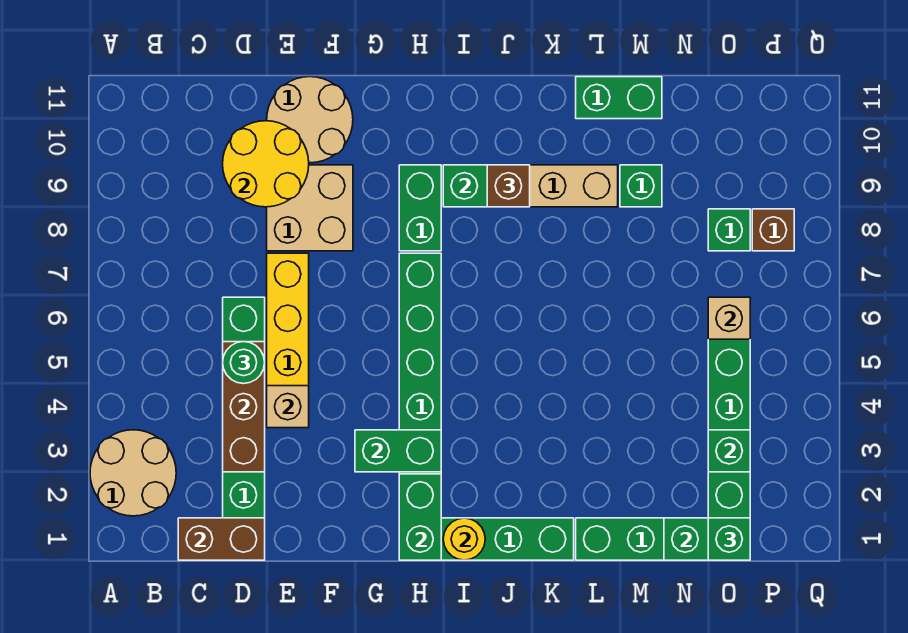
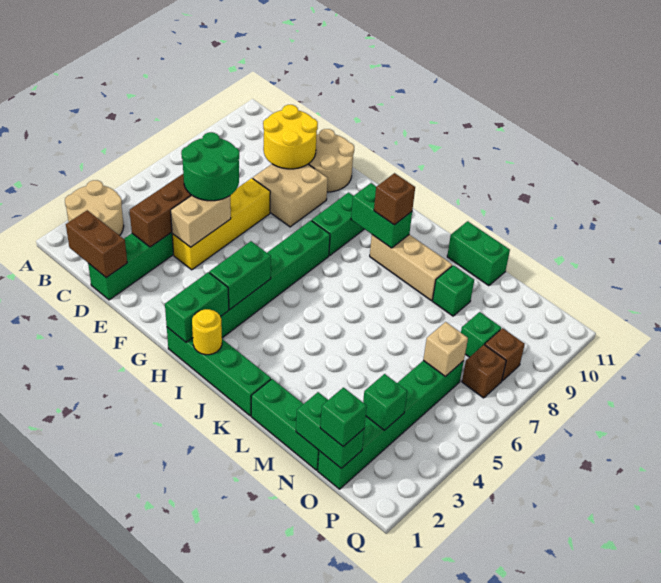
green round brick D5 level 3 -> green round brick D5:E6 level 3
tan brick E4 level 2 -> tan brick E4:E5 level 2
green brick G3:H3 level 2 -> green brick H3:H4 level 2
none -> brown brick P7 level 1

